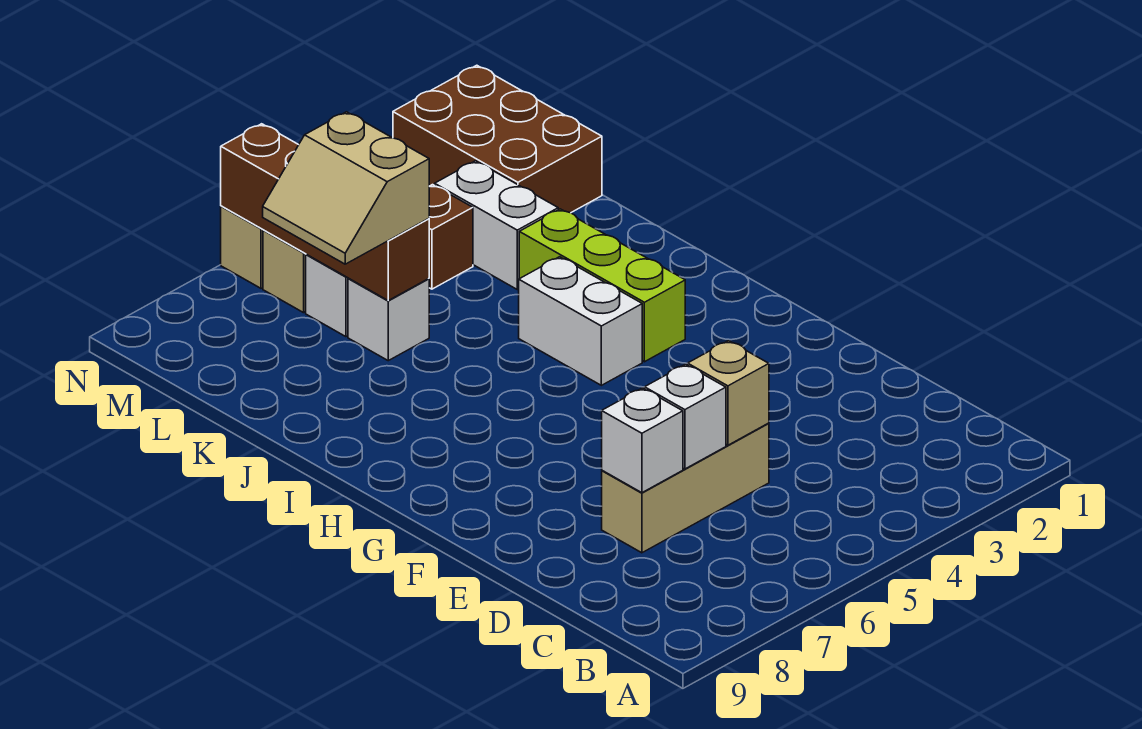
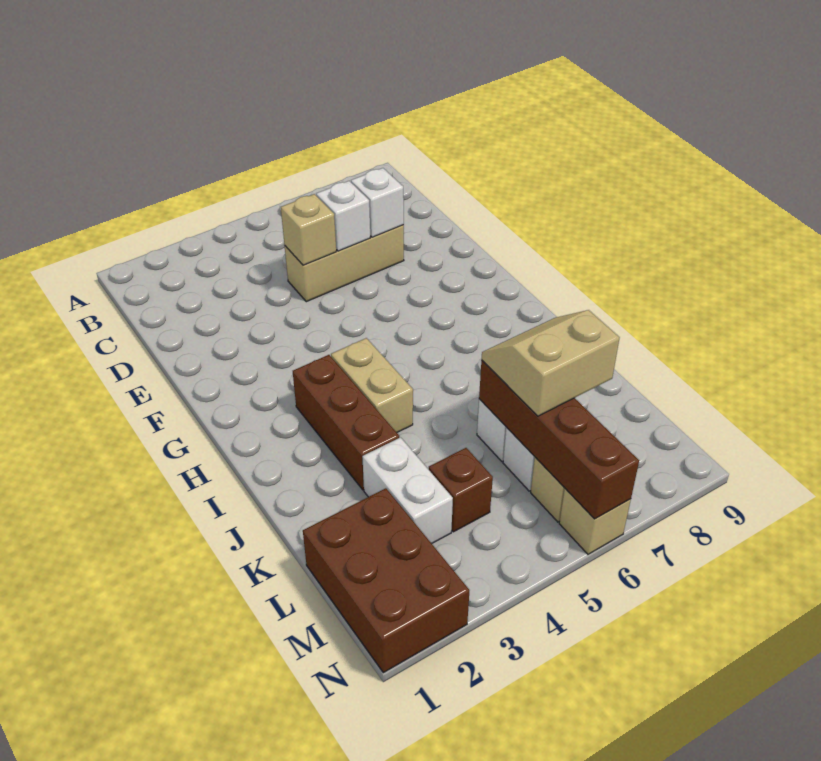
lime brick H3:J3 level 1 -> brown brick H3:J3 level 1
white brick H4:I4 level 1 -> tan brick H4:I4 level 1
tan slope K6:L7 level 3 top 6 -> tan slope K6:L7 level 3 top L

